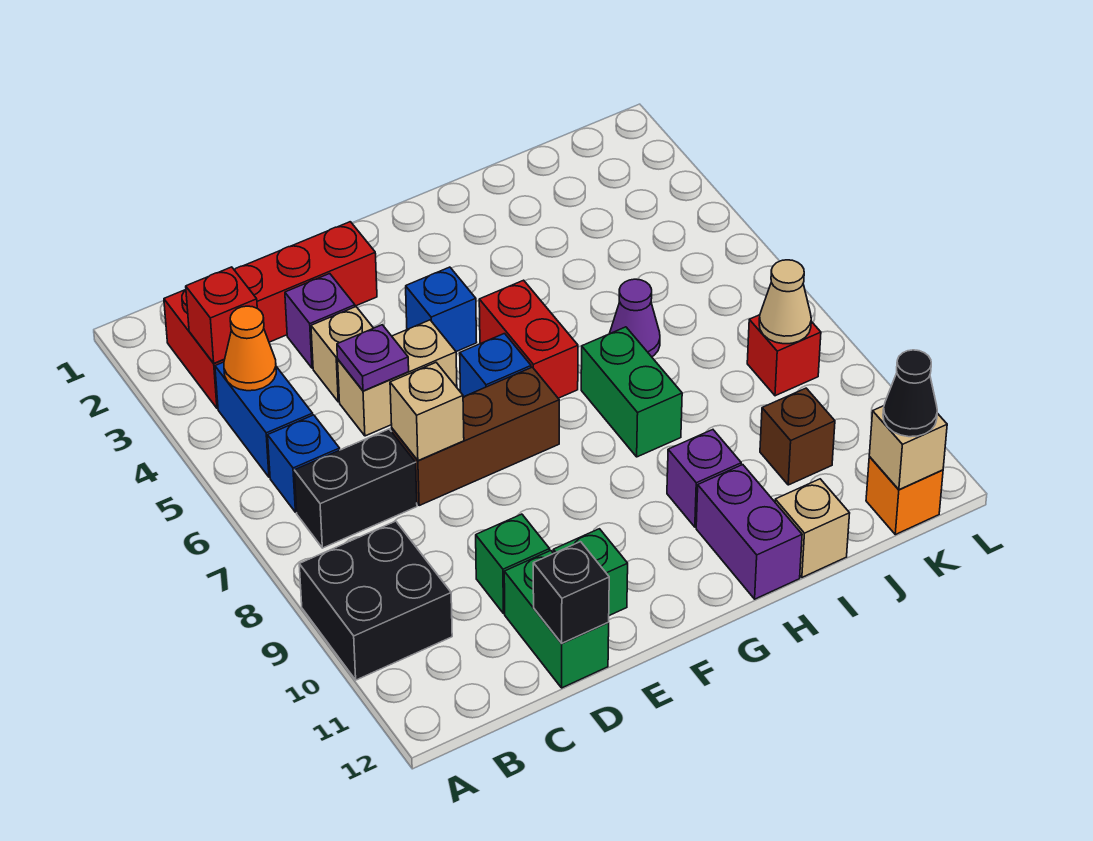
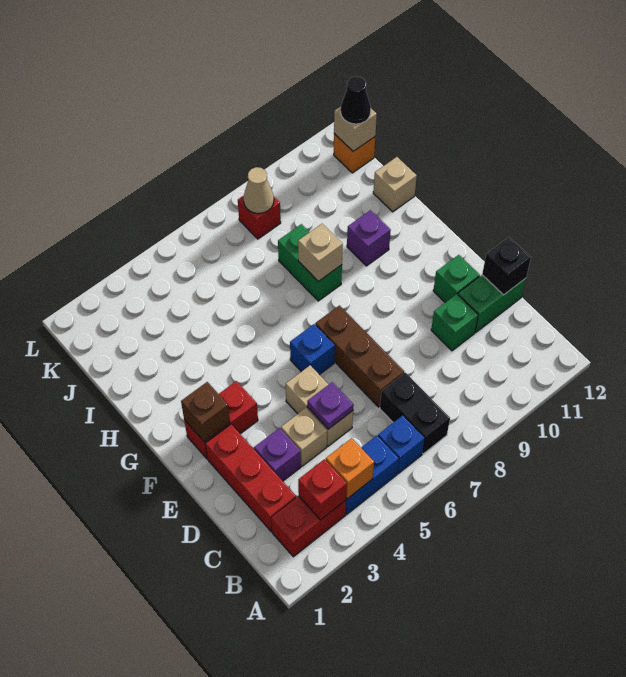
black brick A9:B10 level 1 -> none
orange cone B4 level 2 -> orange brick B4 level 2
tan brick D7 level 2 -> tan brick H8 level 2
blue brick F4 level 1 -> none
red brick G5:G6 level 1 -> red brick F2:F3 level 1
green brick H7:H8 level 1 -> green brick H8:I8 level 1
purple brick H11:H12 level 1 -> none
purple cone I6 level 1 -> none
brown brick J10 level 1 -> brown brick F2 level 2

